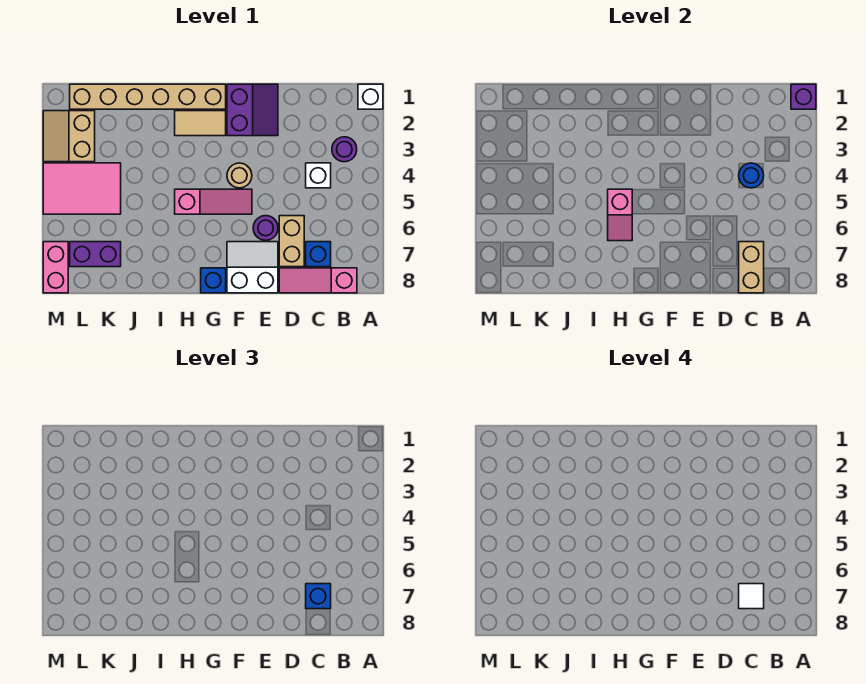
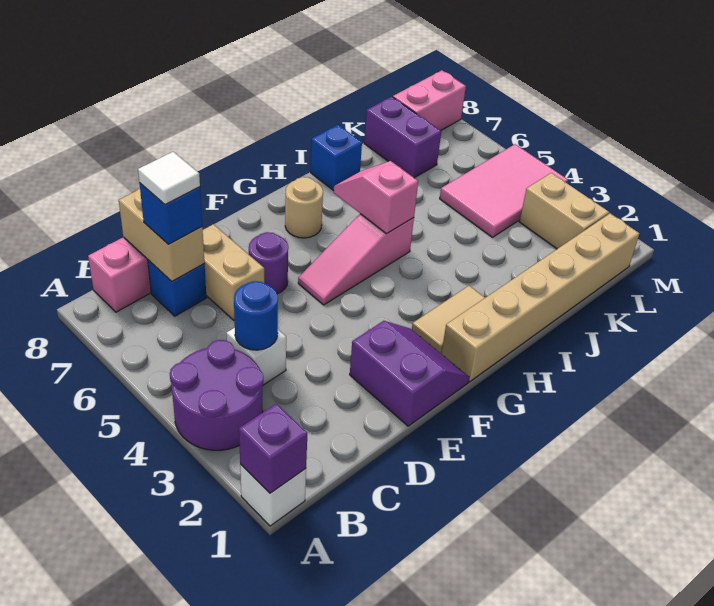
purple round brick B3 level 1 -> purple round brick A3:B4 level 1
purple slope E1:F2 level 1 top F -> purple slope E1:F2 level 1 top E
white slope E7:F8 level 1 top 8 -> none
tan round brick F4 level 1 -> tan round brick G7 level 1
blue brick G8 level 1 -> blue brick I8 level 1
purple brick K7:L7 level 1 -> purple brick K7:K8 level 1
pink brick M7:M8 level 1 -> pink brick L8:M8 level 1

